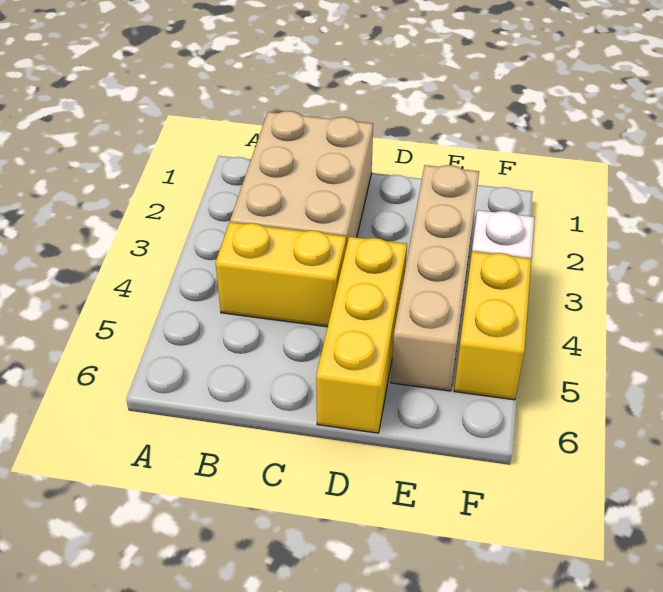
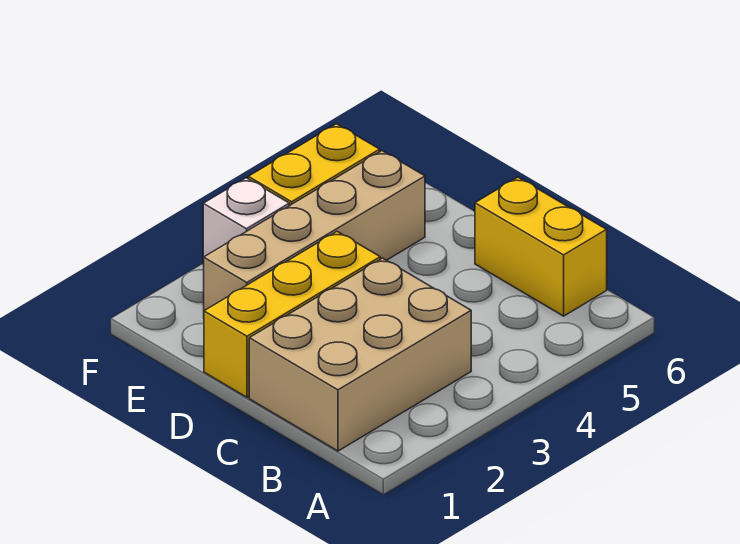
yellow brick B4:C4 level 1 -> yellow brick B6:C6 level 1
yellow brick D4:D6 level 1 -> yellow brick D1:D3 level 1

